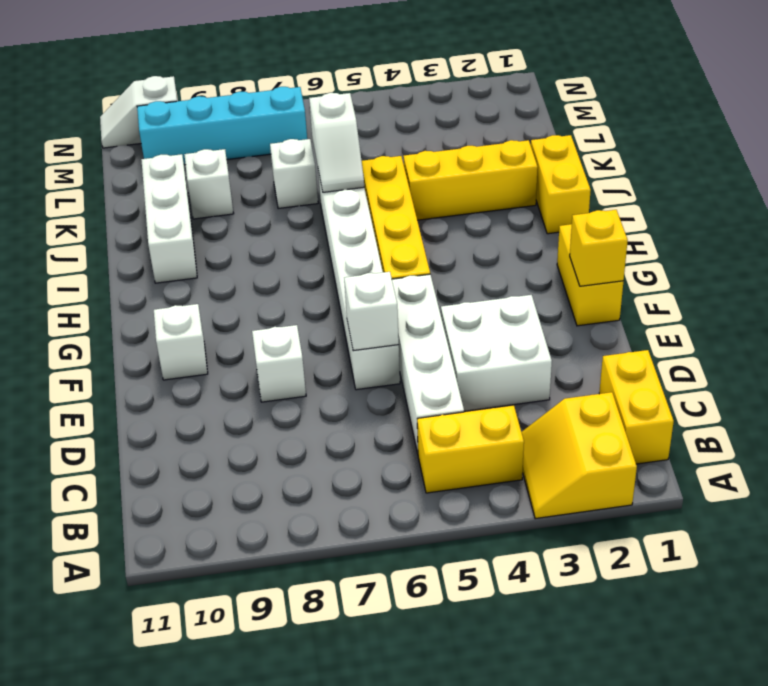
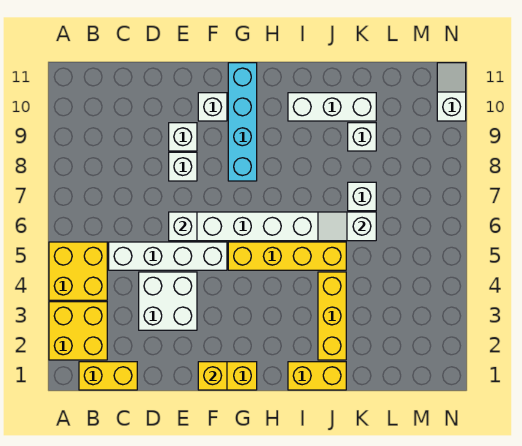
yellow slope A2:B3 level 1 top 2 -> yellow brick A2:B3 level 1
yellow brick B4:B5 level 1 -> yellow brick A4:B5 level 1
none -> white brick E9 level 1
cyan brick M7:M10 level 1 -> cyan brick G8:G11 level 1

